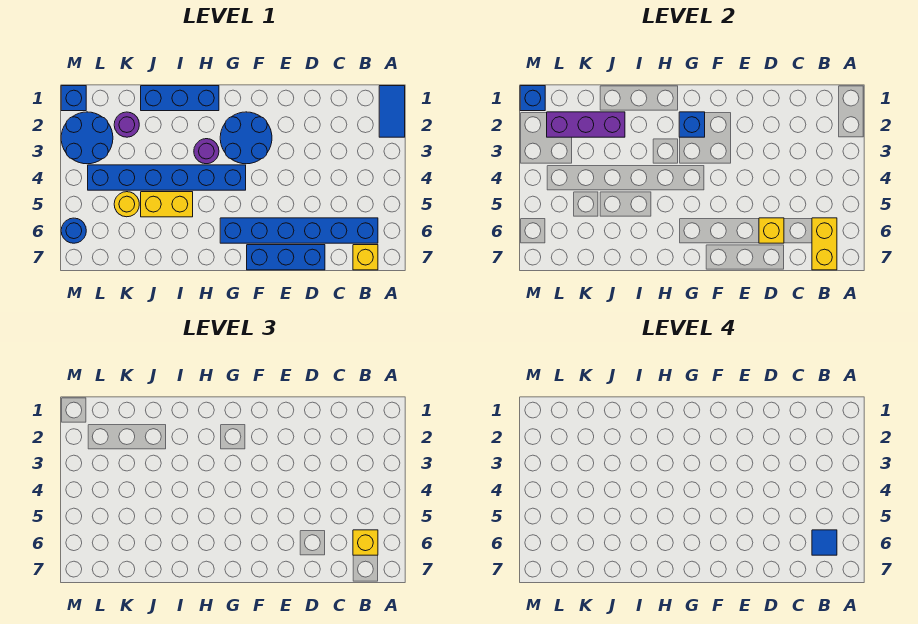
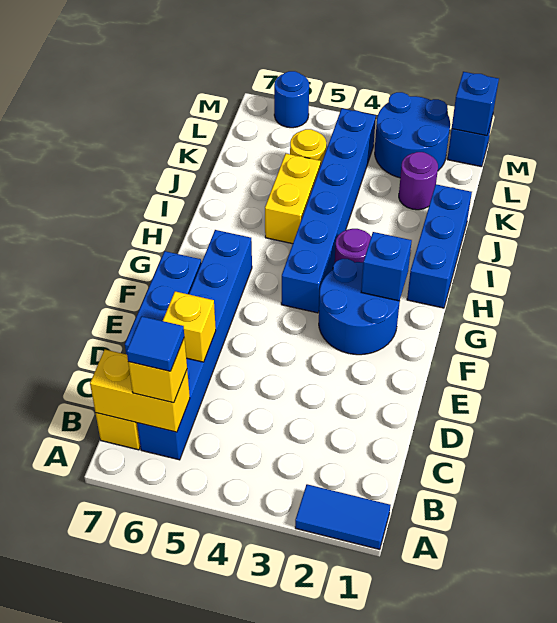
purple brick J2:L2 level 2 -> none

